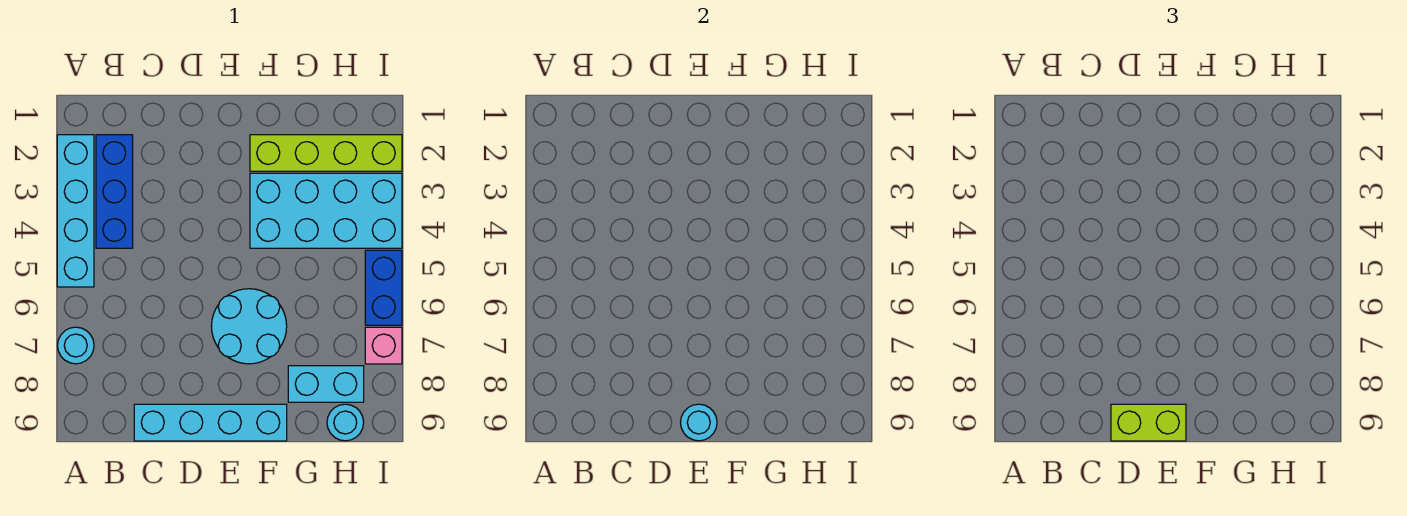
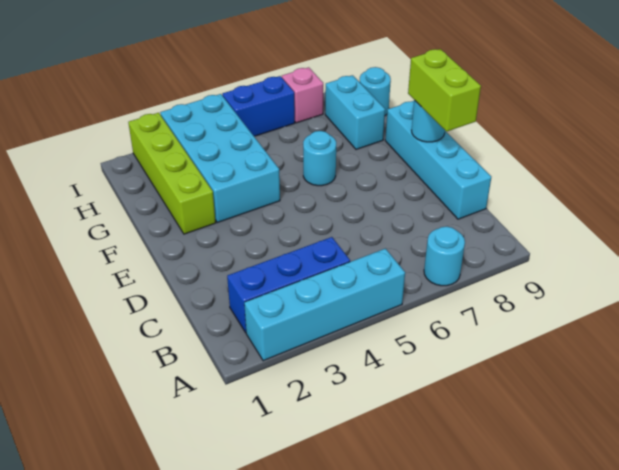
cyan round brick E6:F7 level 1 -> cyan round brick F6 level 1

